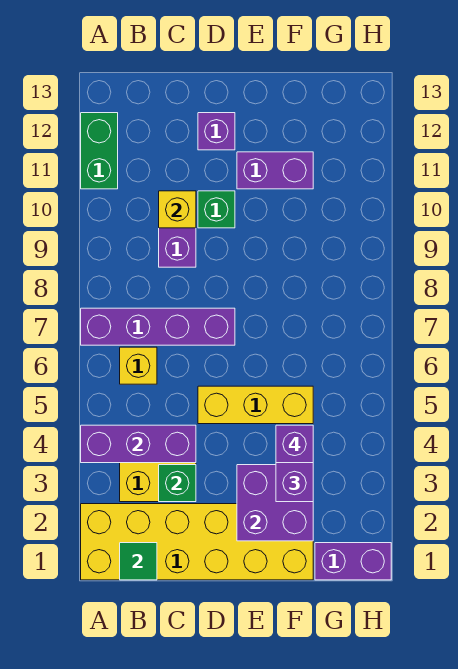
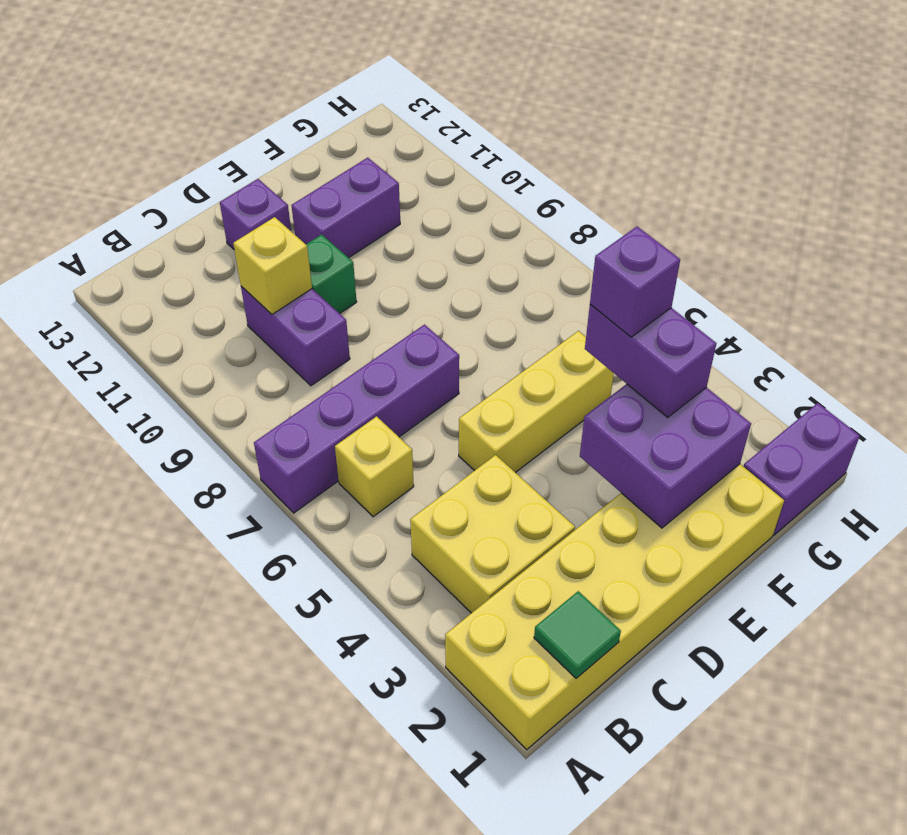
purple brick A4:C4 level 2 -> none
green brick A11:A12 level 1 -> none
green brick C3 level 2 -> none

